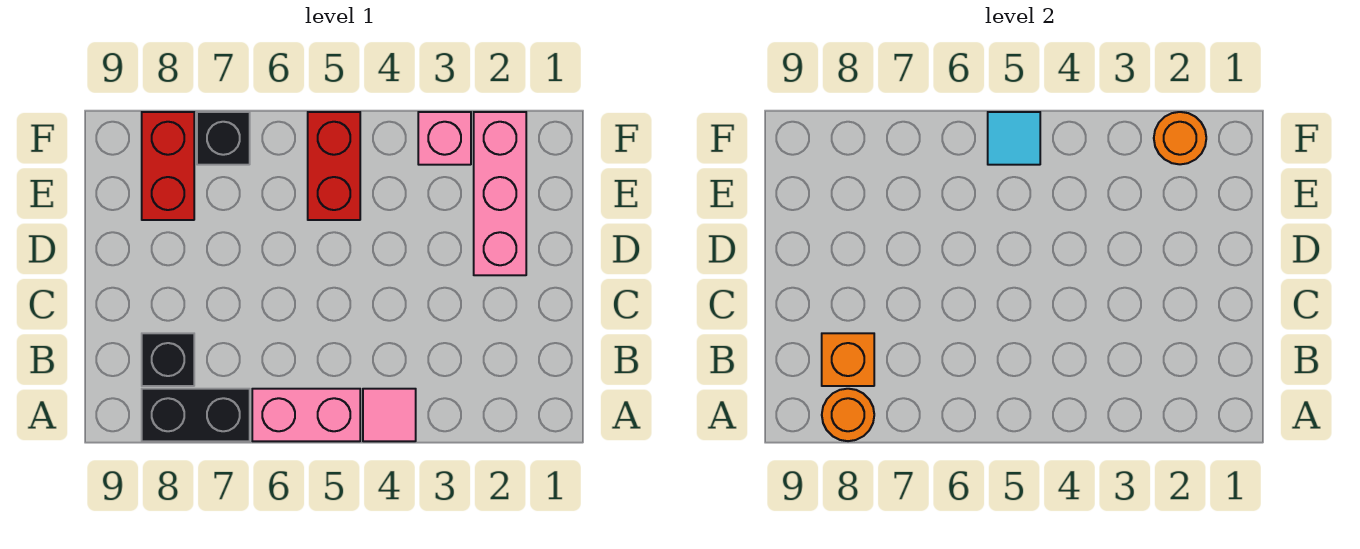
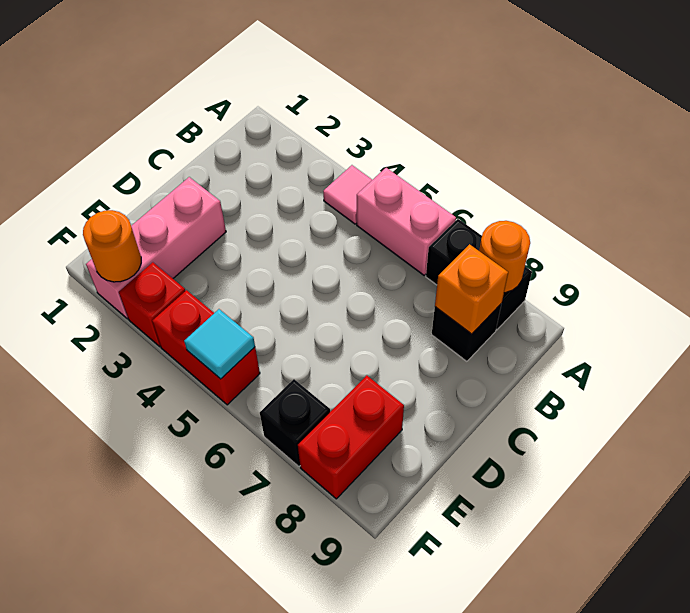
red brick E5:F5 level 1 -> red brick F4:F5 level 1
pink brick F3 level 1 -> red brick F3 level 1

